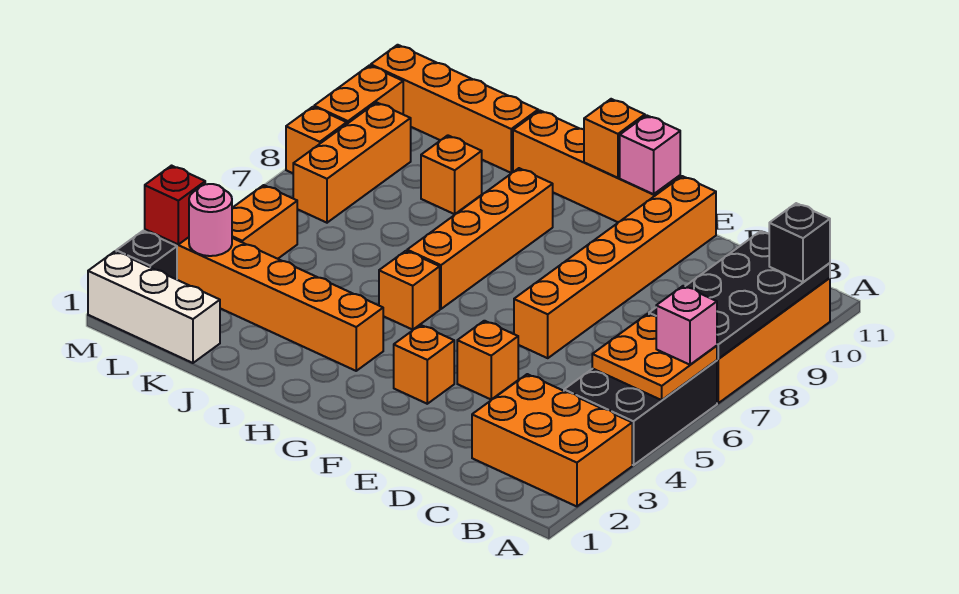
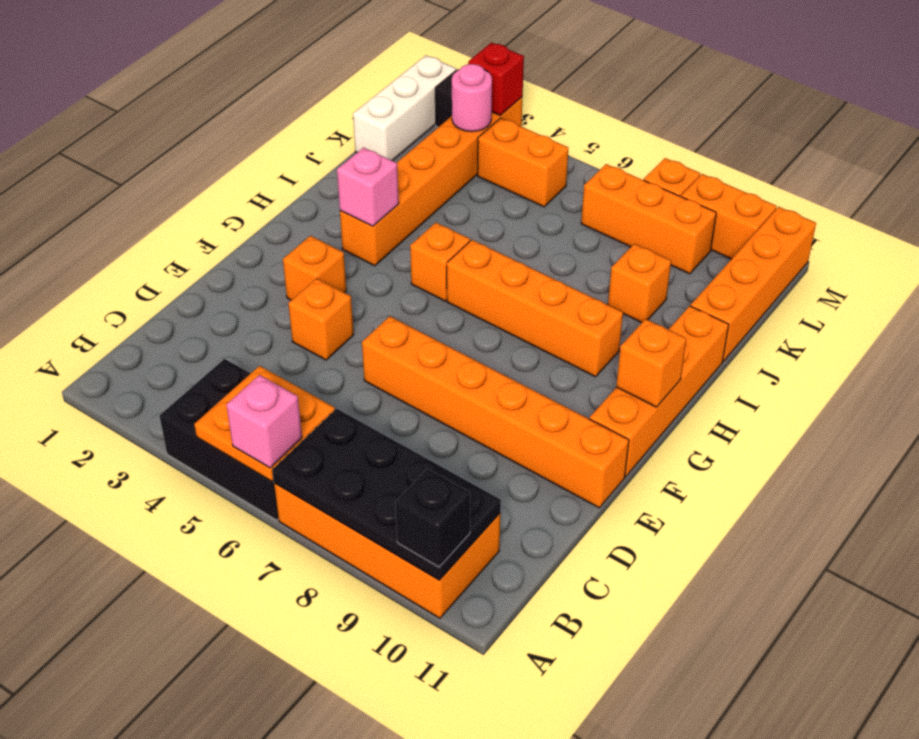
orange brick A2:C3 level 1 -> none
pink brick F11 level 2 -> pink brick H3 level 2

